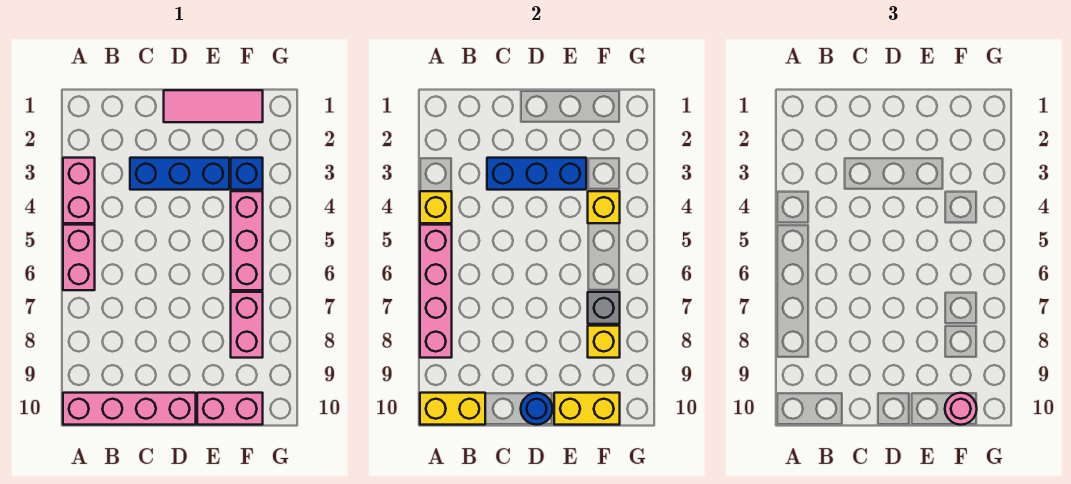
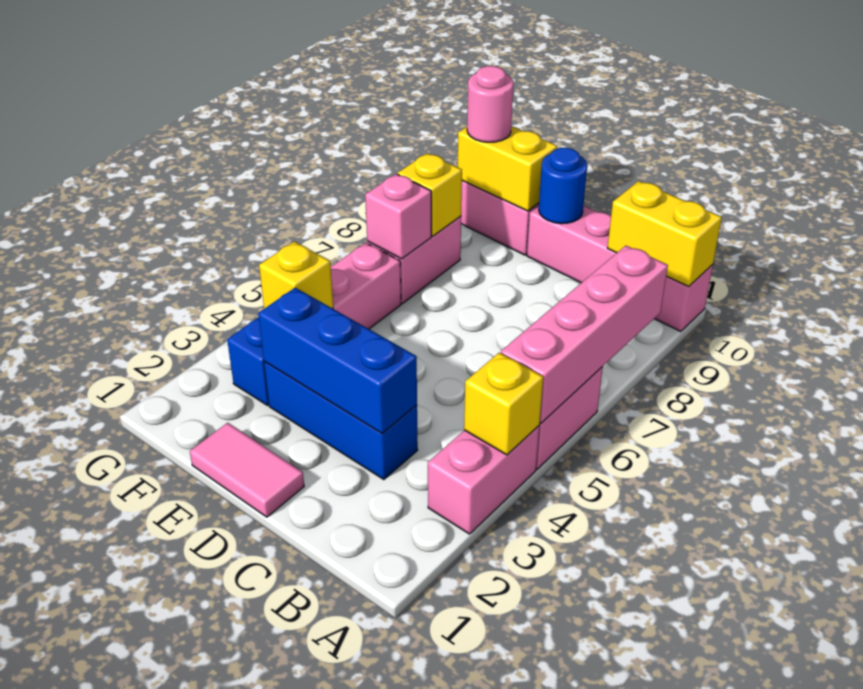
pink tile D1:F1 level 1 -> pink tile D1:E1 level 1
grey brick F7 level 2 -> pink brick F7 level 2

